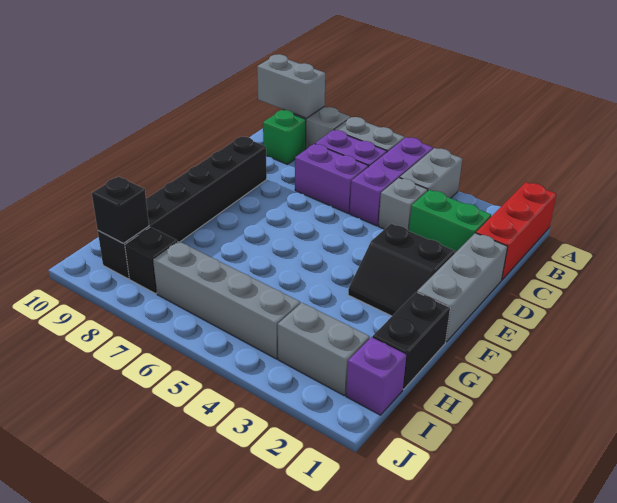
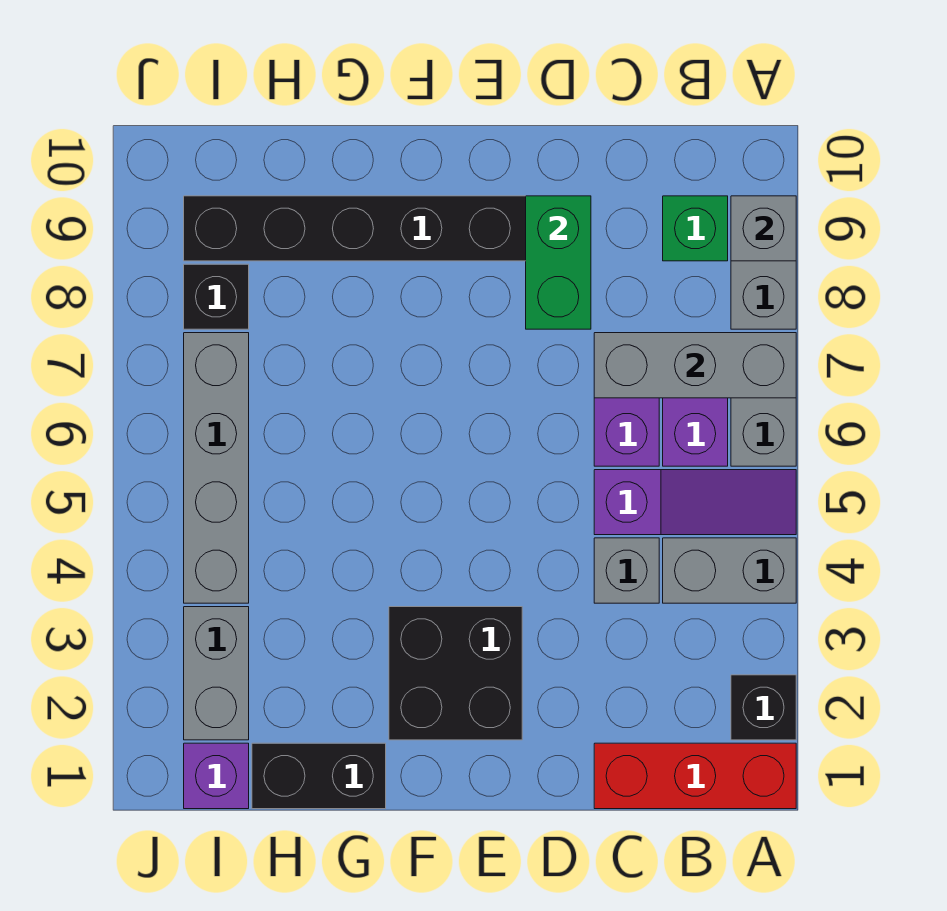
purple brick A5:C5 level 1 -> purple slope A5:C5 level 1 top C
grey brick A9:A10 level 2 -> grey brick A9 level 2
green brick C2:C3 level 1 -> green brick D8:D9 level 2
grey brick D1:F1 level 1 -> grey brick A7:C7 level 2
black slope E2:F3 level 1 top E -> black brick E2:F3 level 1
black brick I9 level 2 -> black brick A2 level 1

